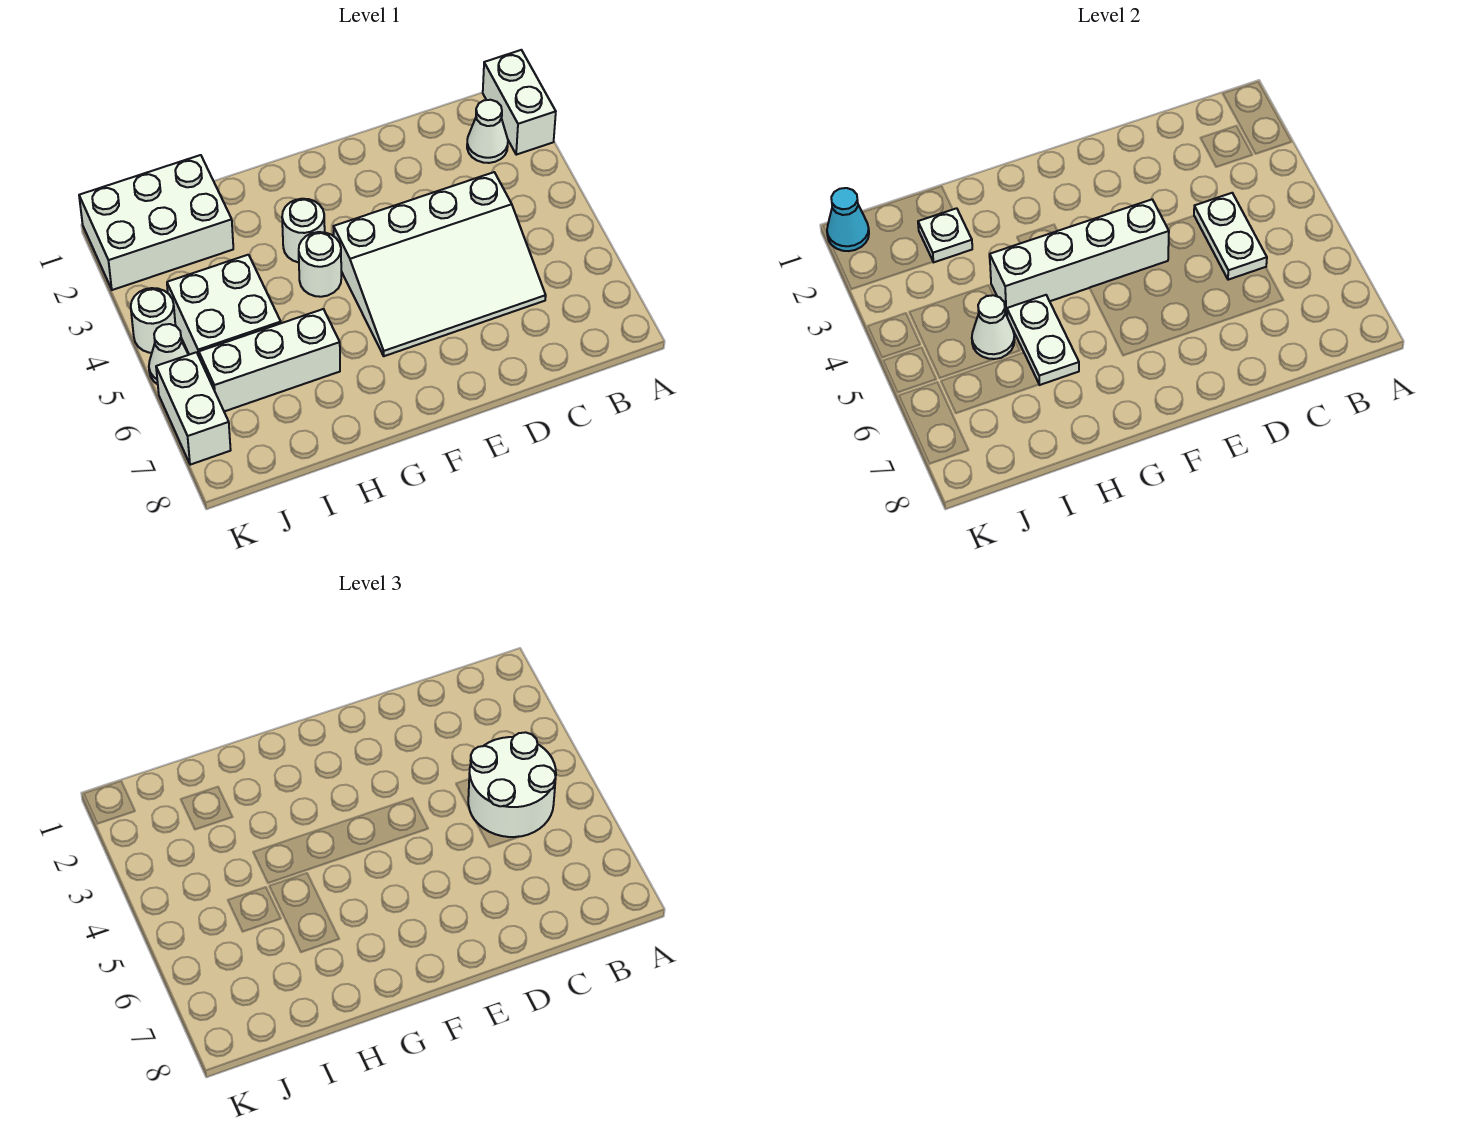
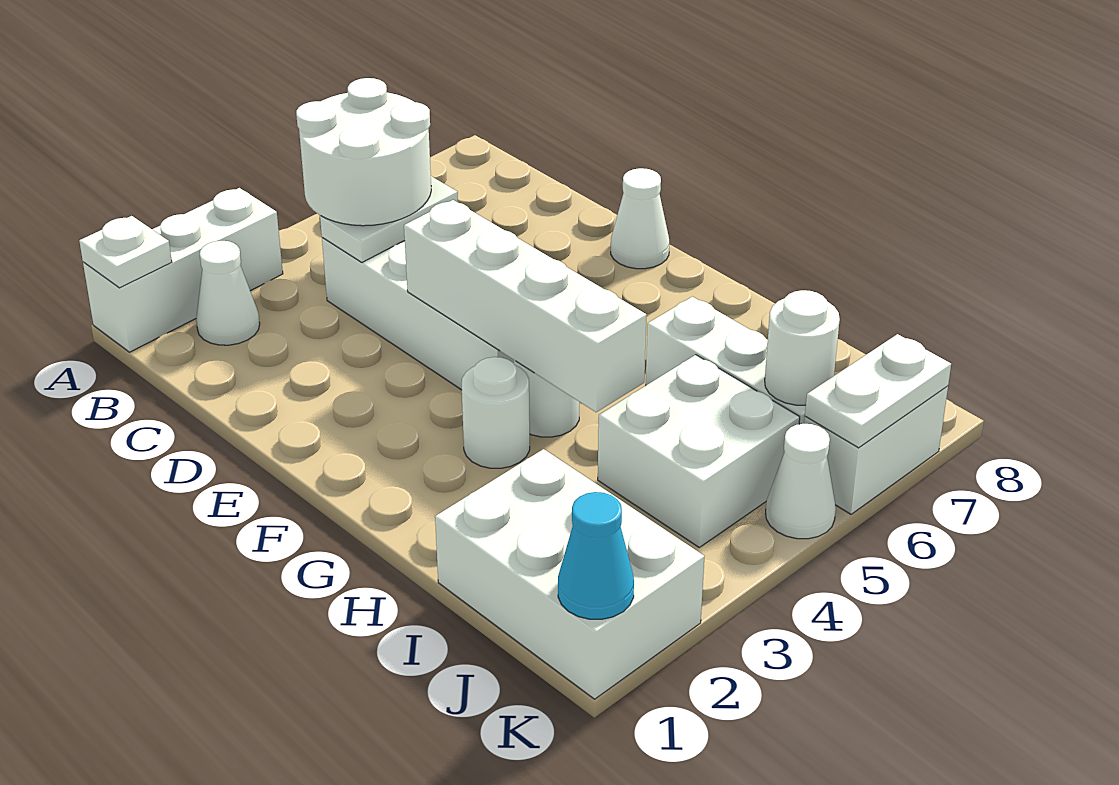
white brick A1:A2 level 1 -> white brick A1:A3 level 1
white plate H5:H6 level 2 -> white plate K6:K7 level 2
white plate I2 level 2 -> white plate A1 level 2
white cone I5 level 2 -> white cone E8 level 1
white round brick K4 level 1 -> white round brick J6 level 2

